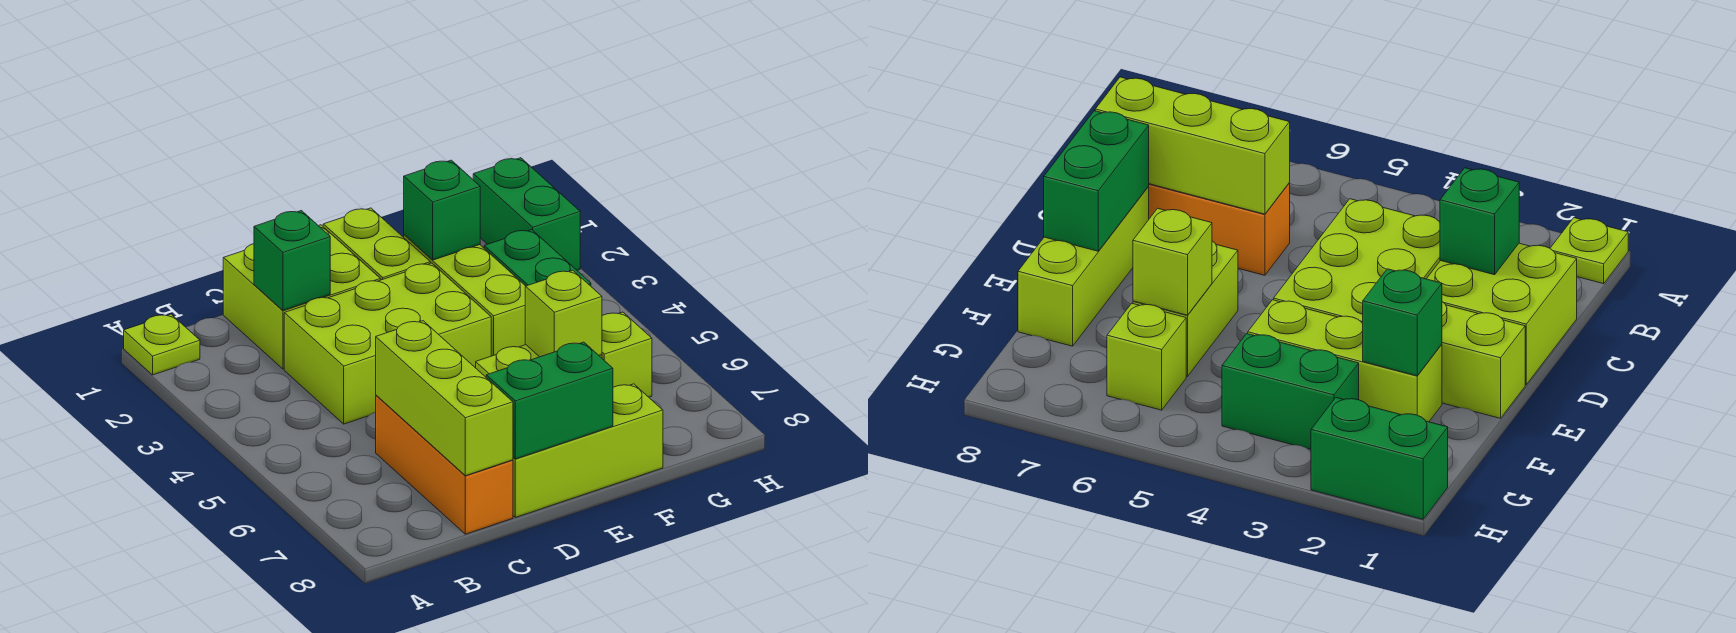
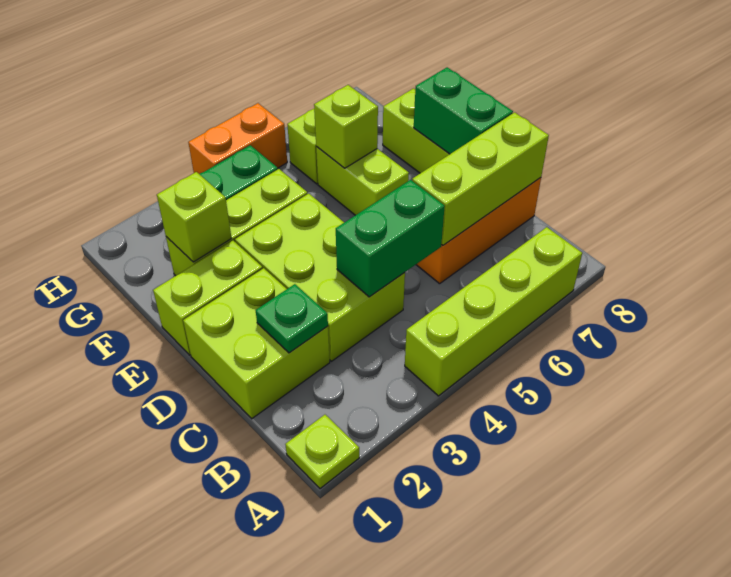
none -> lime brick A4:A7 level 1
green brick C2 level 2 -> green plate C2 level 2
green brick F2 level 2 -> lime brick F2 level 2
green brick H1:H2 level 1 -> green brick C4:C5 level 2
none -> orange brick H4:H5 level 1

